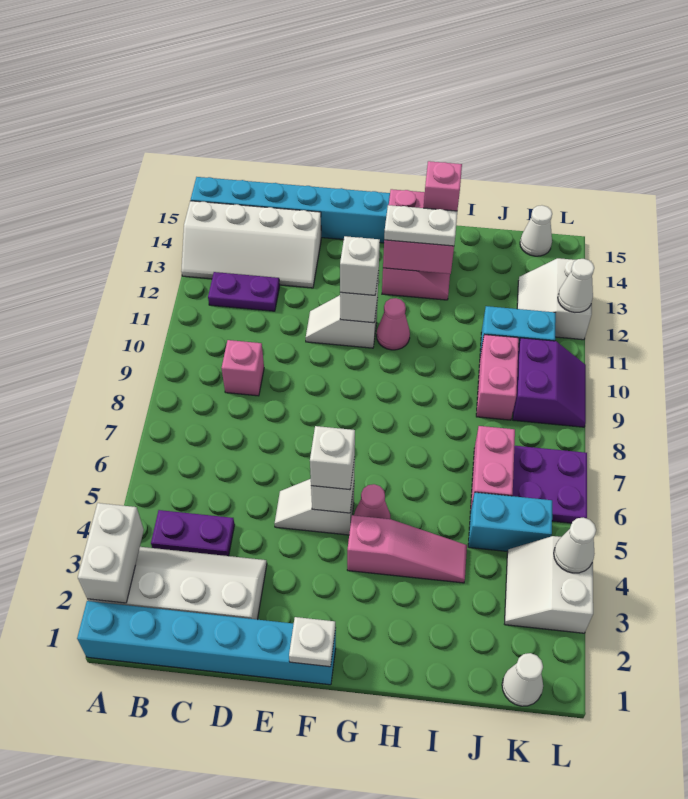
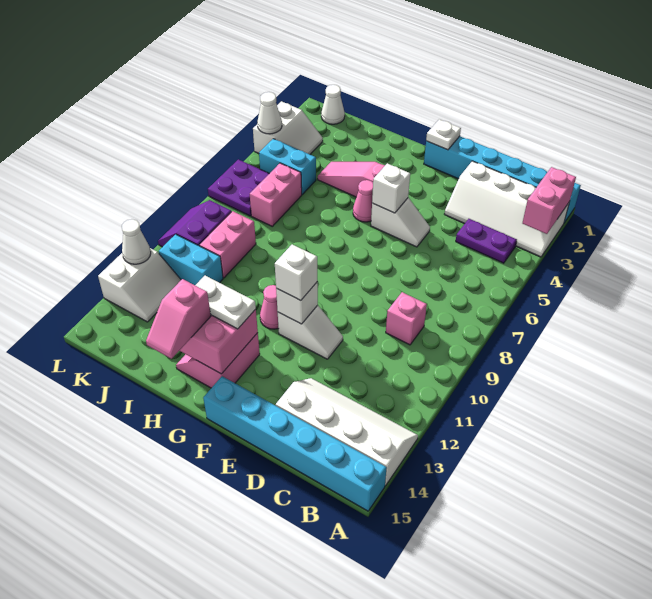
white brick A2:A3 level 2 -> pink brick A2:A3 level 2
purple plate B12:C12 level 1 -> none
white brick F5 level 3 -> none
white cone K15 level 1 -> none

